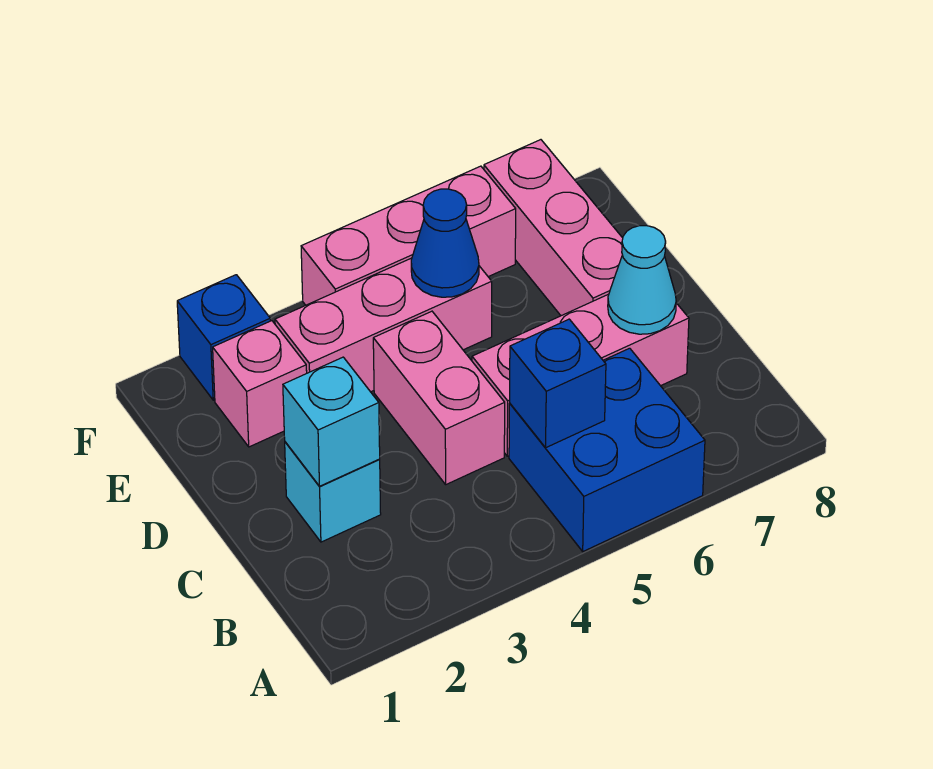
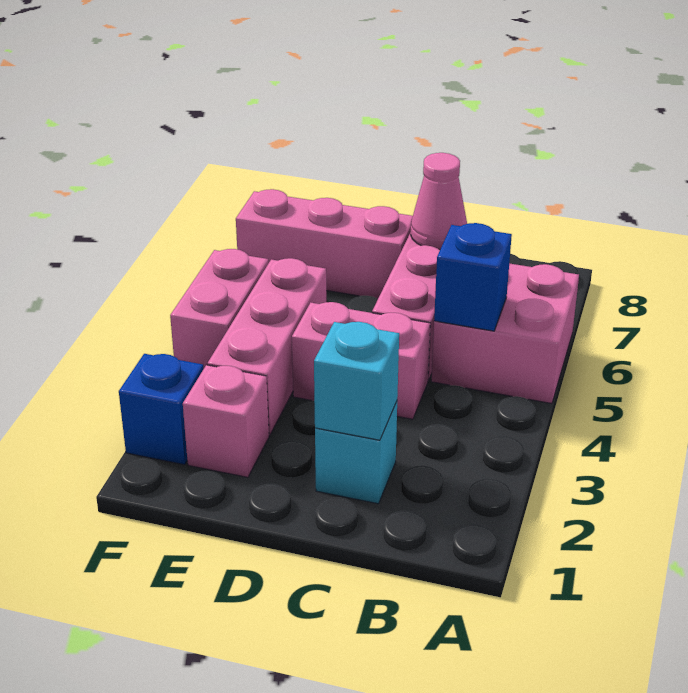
blue brick A5:B6 level 1 -> pink brick A5:B6 level 1
cyan cone C7 level 2 -> pink cone C7 level 2
blue cone E5 level 2 -> none
pink brick F4:F6 level 1 -> pink brick F4:F5 level 1

